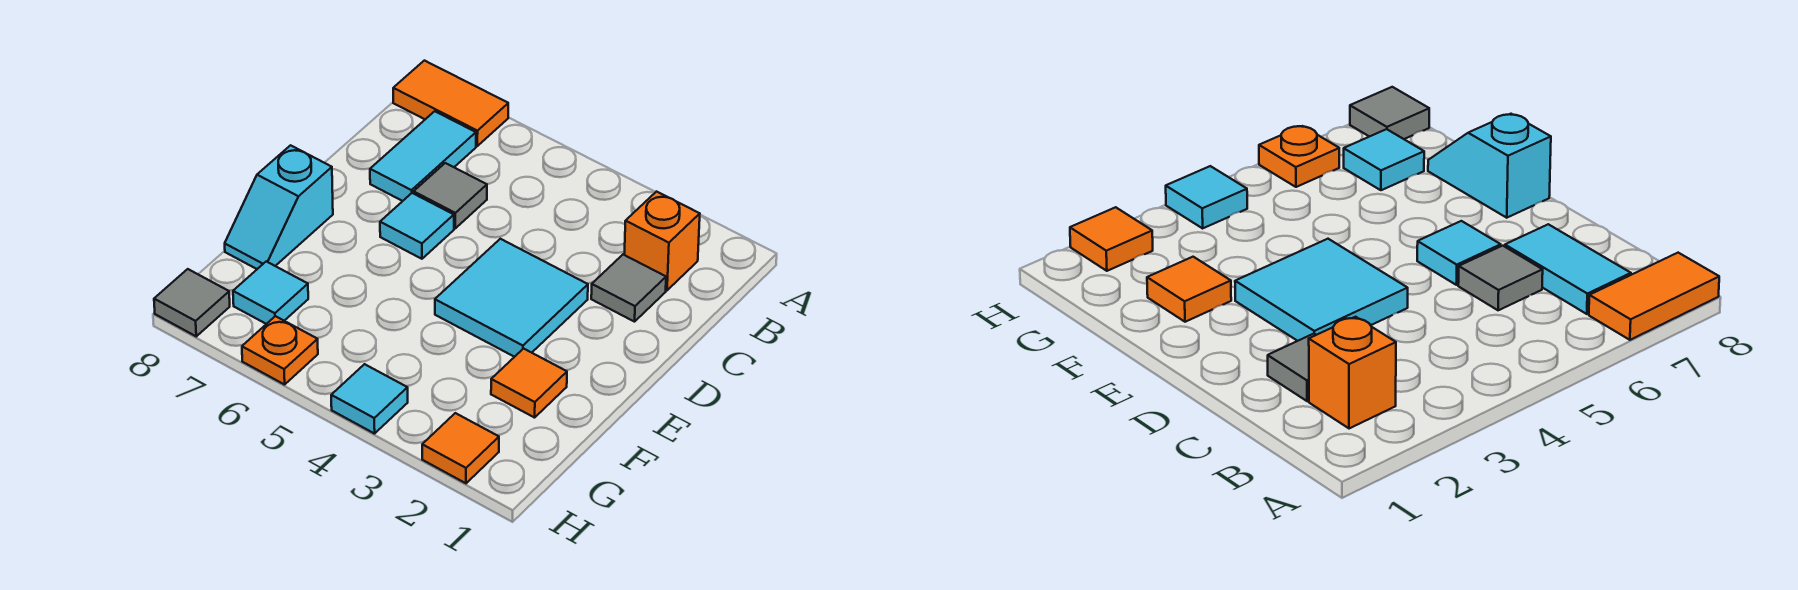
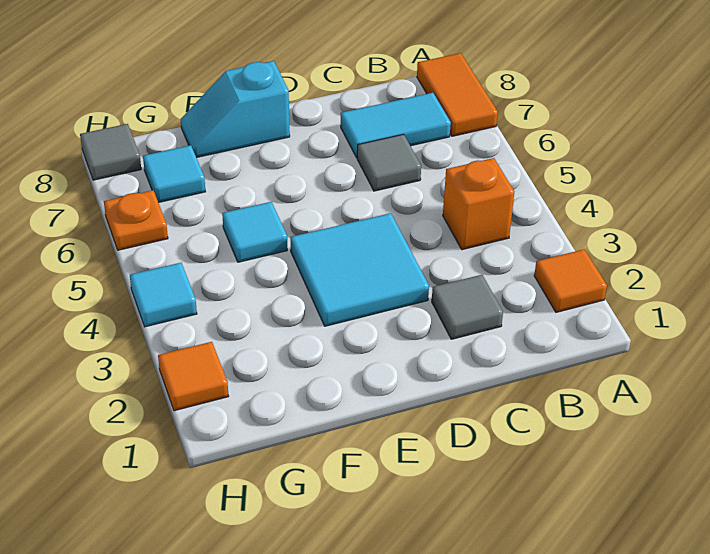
orange brick B2 level 1 -> orange brick B4 level 1
cyan tile D6 level 1 -> cyan tile F5 level 1
orange tile F2 level 1 -> orange tile A2 level 1

